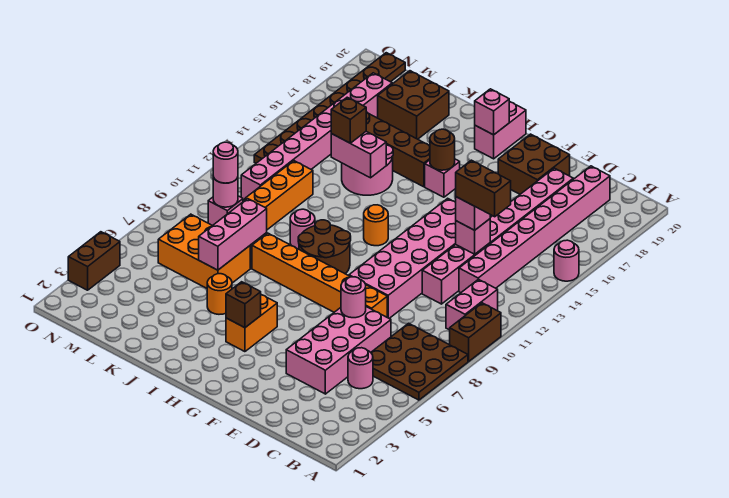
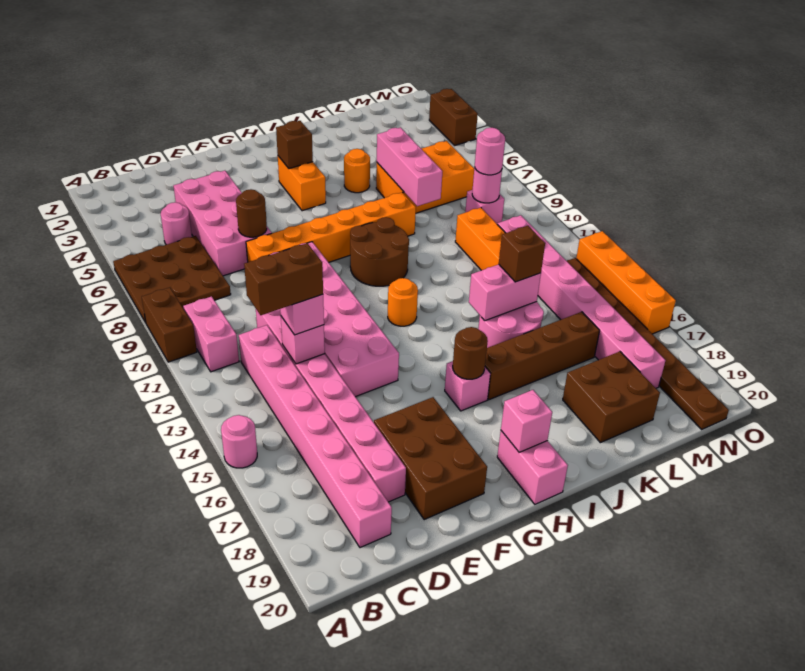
pink round brick E7 level 2 -> brown round brick E7 level 2
brown brick E18:F19 level 1 -> brown brick E17:F19 level 1
pink round brick J10 level 1 -> none
none -> orange brick O13:O16 level 1

